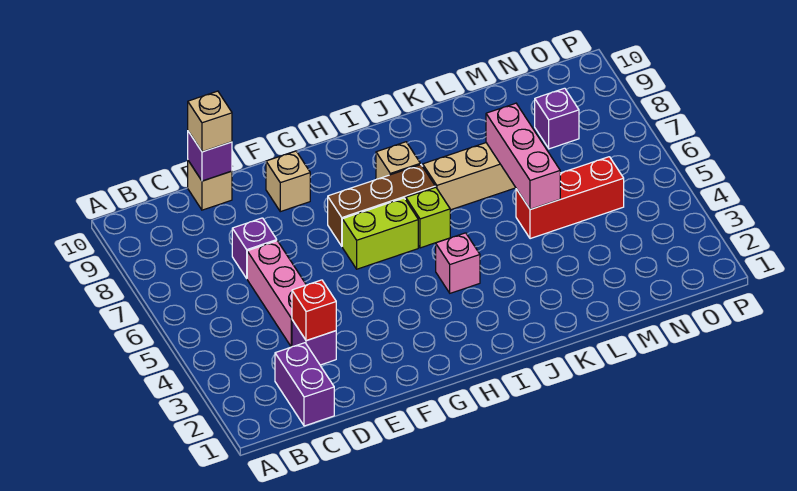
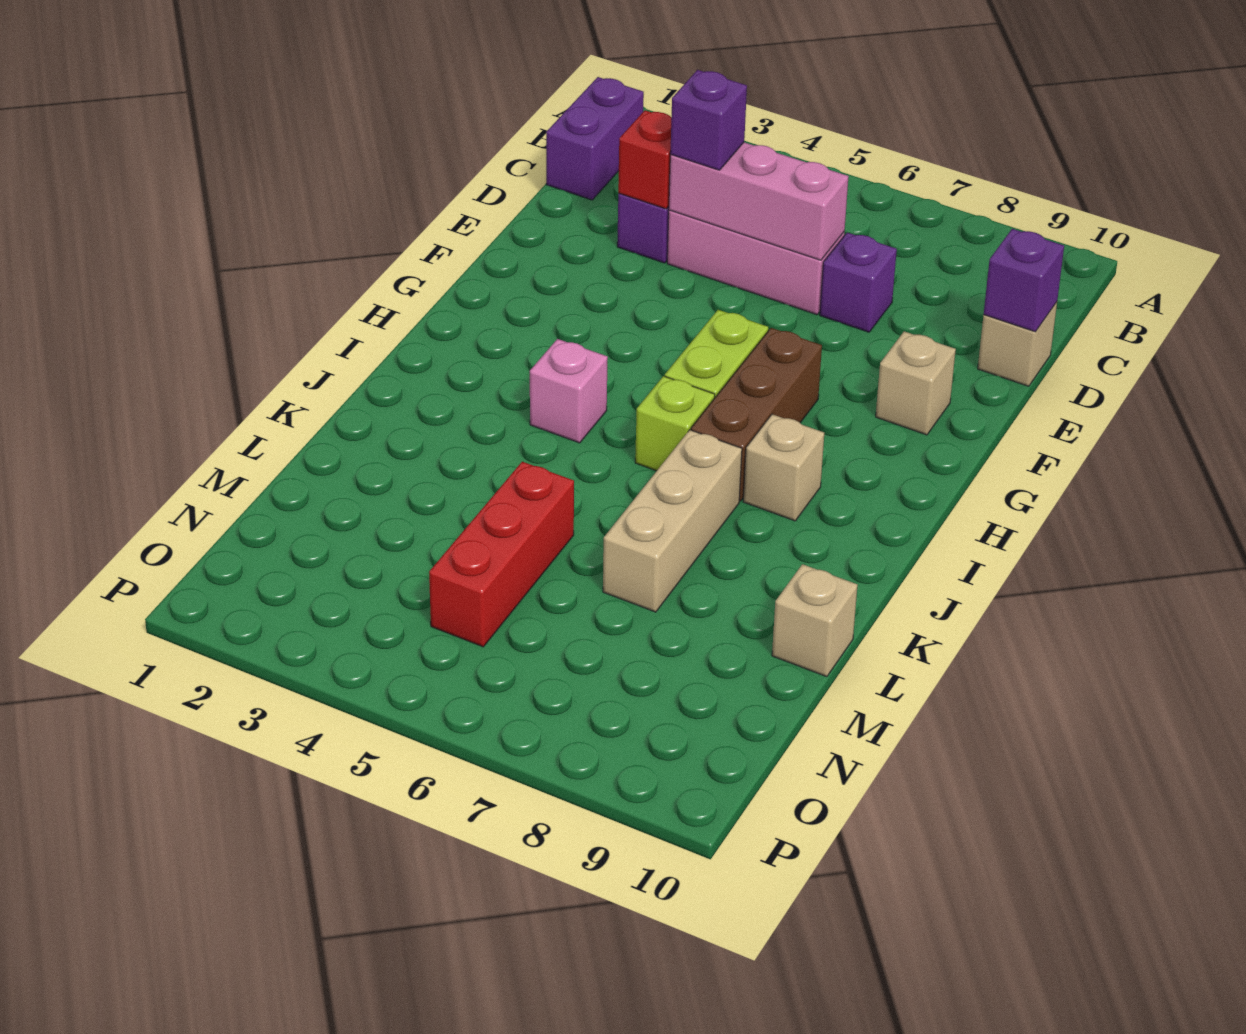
purple brick C1:C2 level 1 -> purple brick B1:C1 level 1
tan brick D10 level 3 -> tan brick L10 level 1
pink brick L5:L7 level 2 -> pink brick D4:D6 level 2
purple brick N8 level 1 -> purple brick D4 level 3

